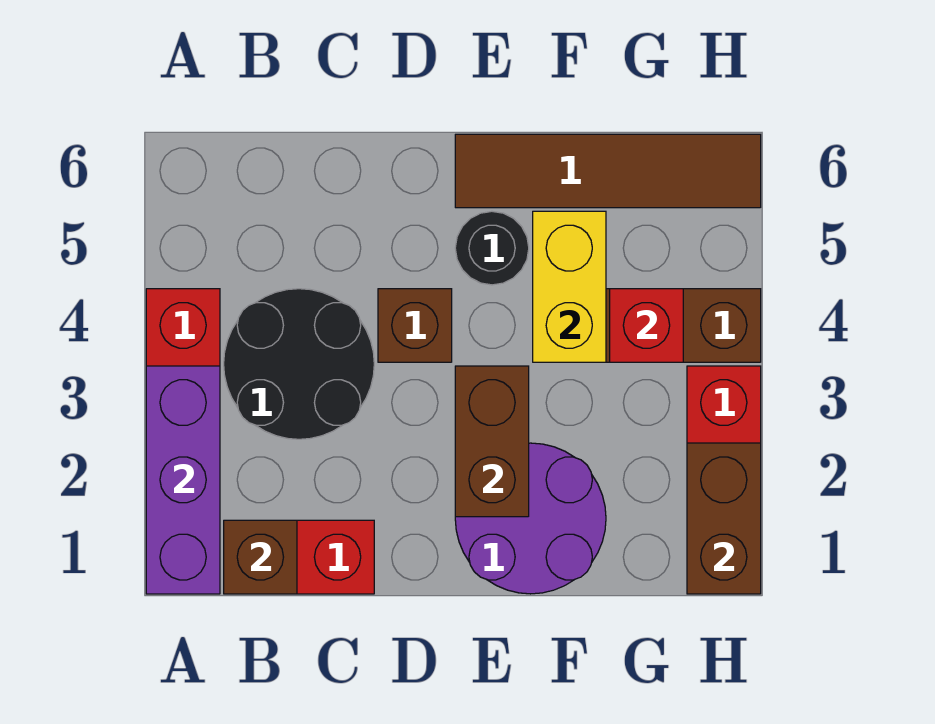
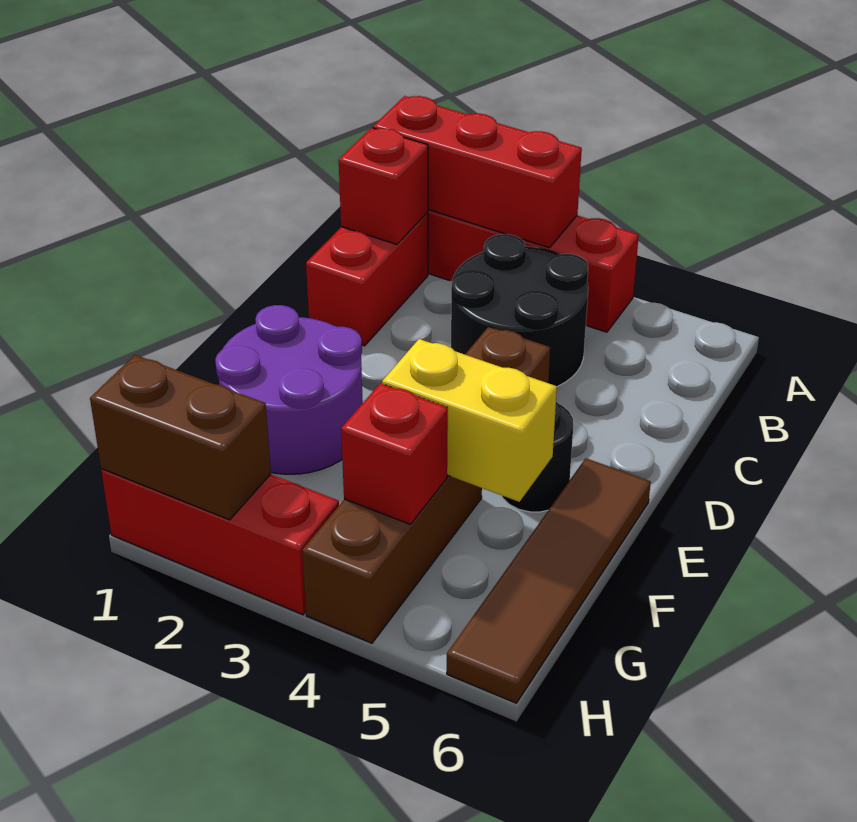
purple brick A1:A3 level 2 -> red brick A1:A3 level 2
brown brick B1 level 2 -> red brick B1 level 2
brown brick E2:E3 level 2 -> none

